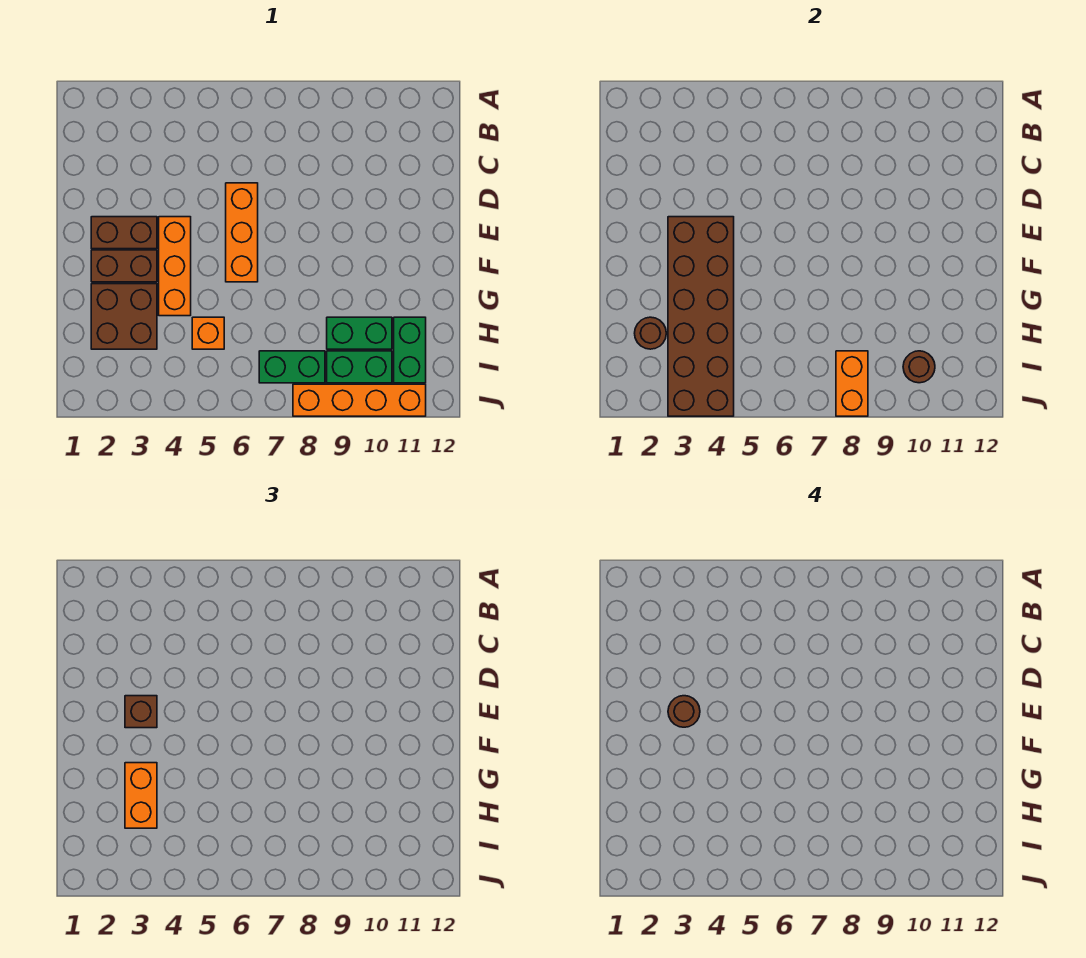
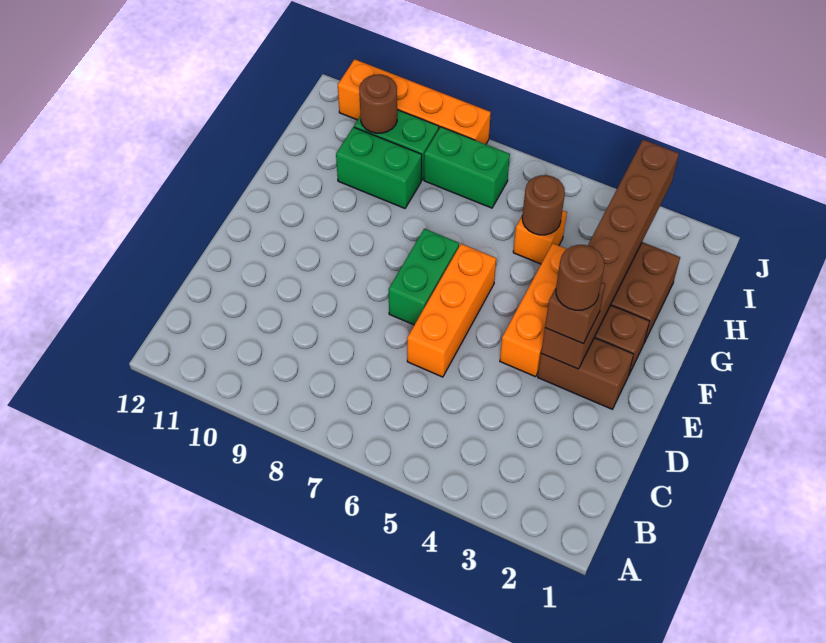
brown brick E3:J4 level 2 -> brown brick E3:J3 level 2
orange brick G3:H3 level 3 -> none
brown round brick H2 level 2 -> brown round brick H5 level 2
green brick H11:I11 level 1 -> green brick E7:F7 level 1
orange brick I8:J8 level 2 -> none

